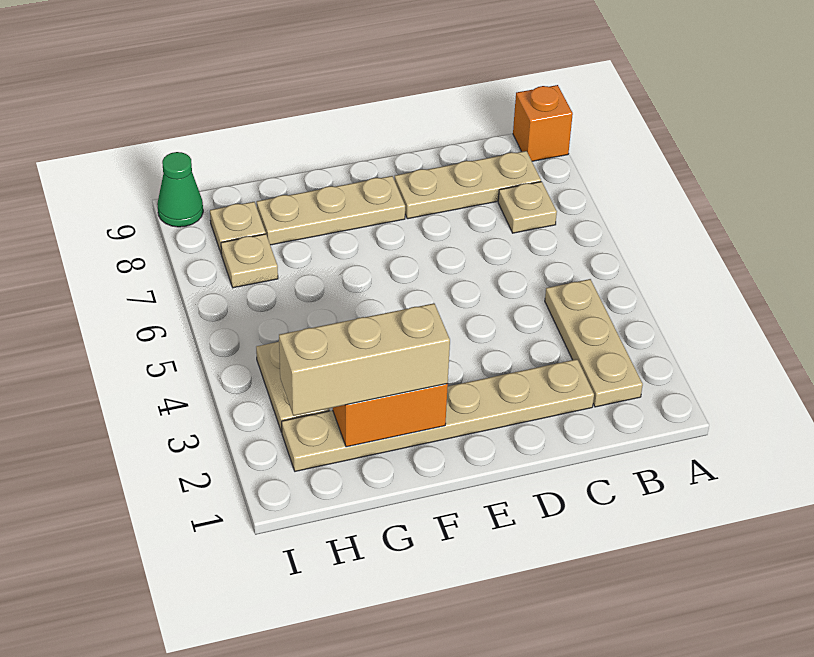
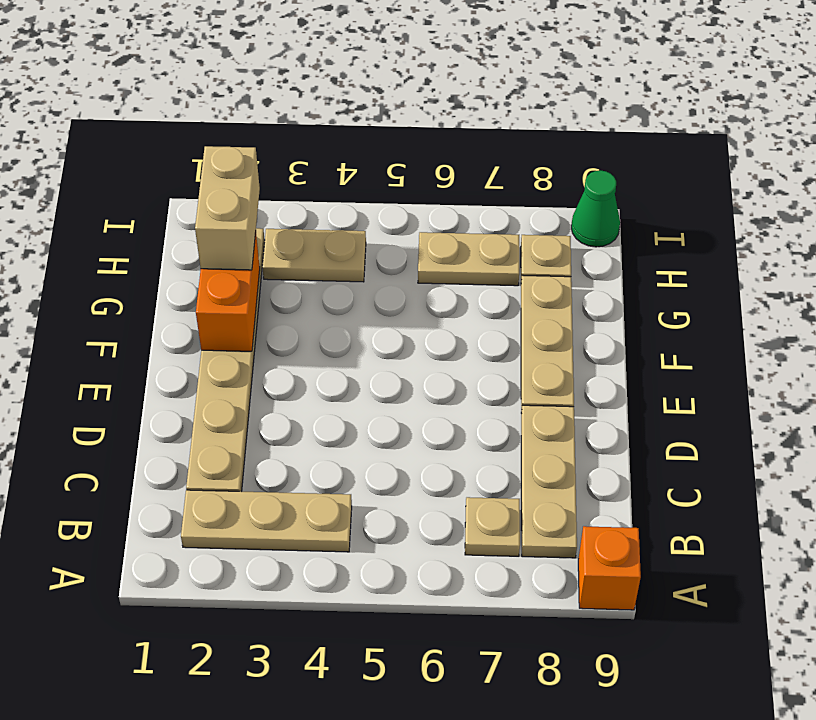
tan brick F2:H2 level 3 -> tan brick G2:H2 level 3
tan plate H7 level 1 -> tan plate H6:H7 level 1

